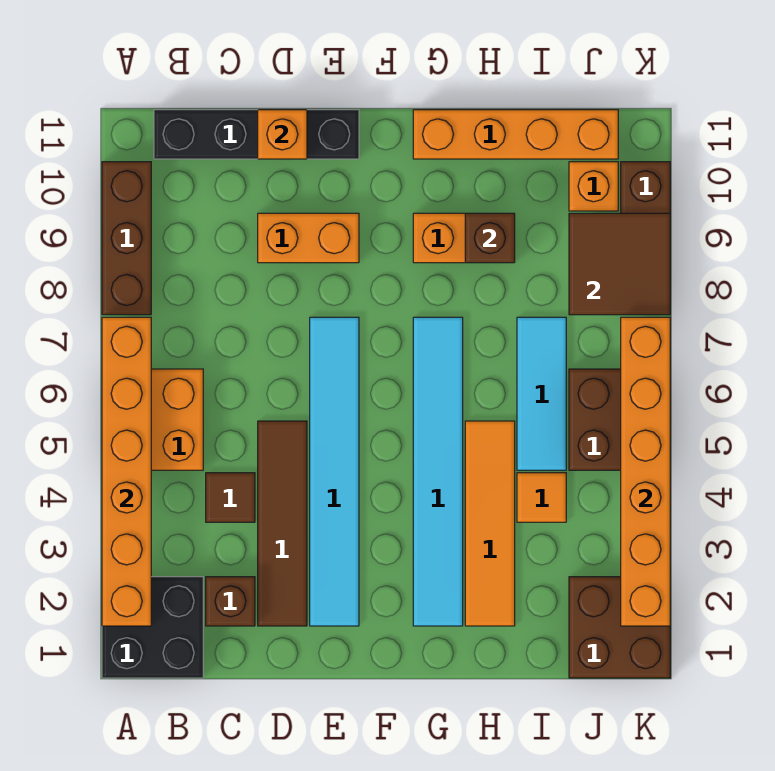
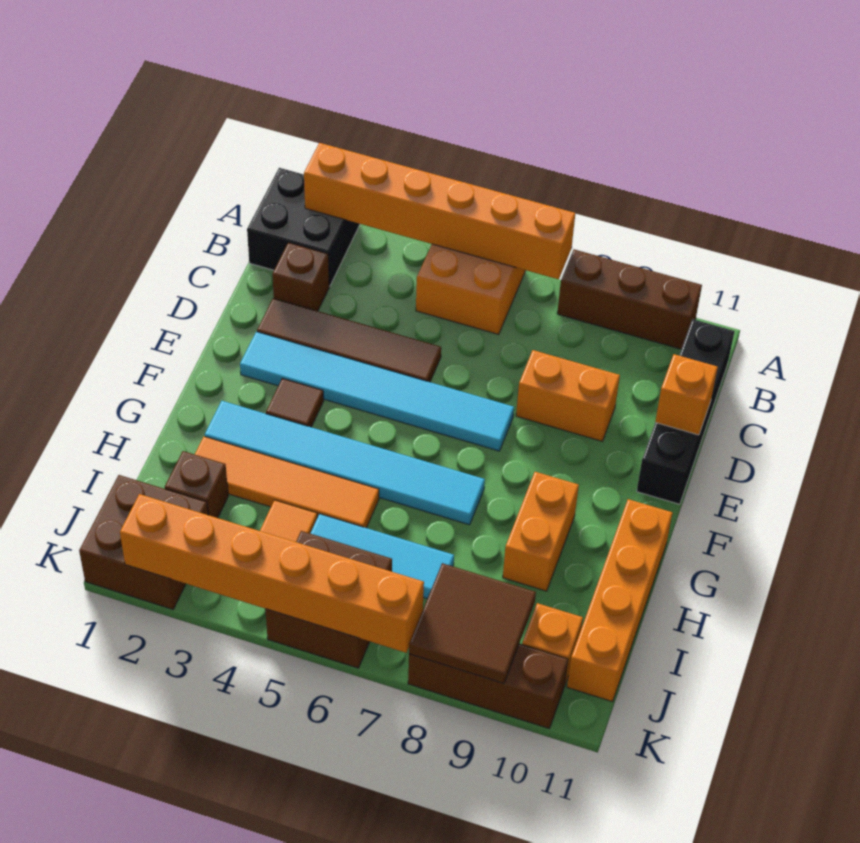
brown tile C4 level 1 -> brown tile F3 level 1
orange brick D9:E9 level 1 -> orange brick D8:D9 level 1
brown brick H9 level 2 -> brown brick I2 level 1

